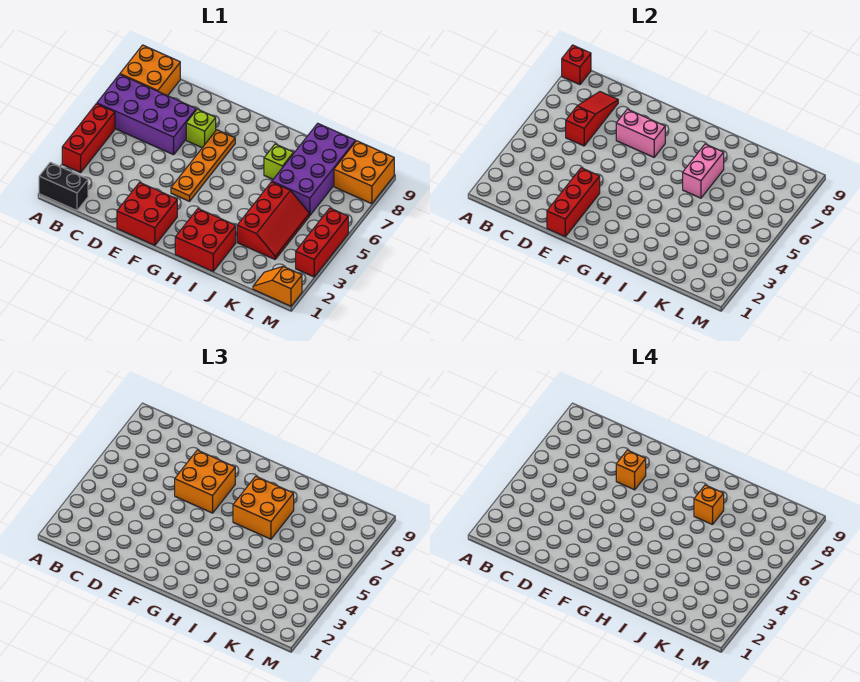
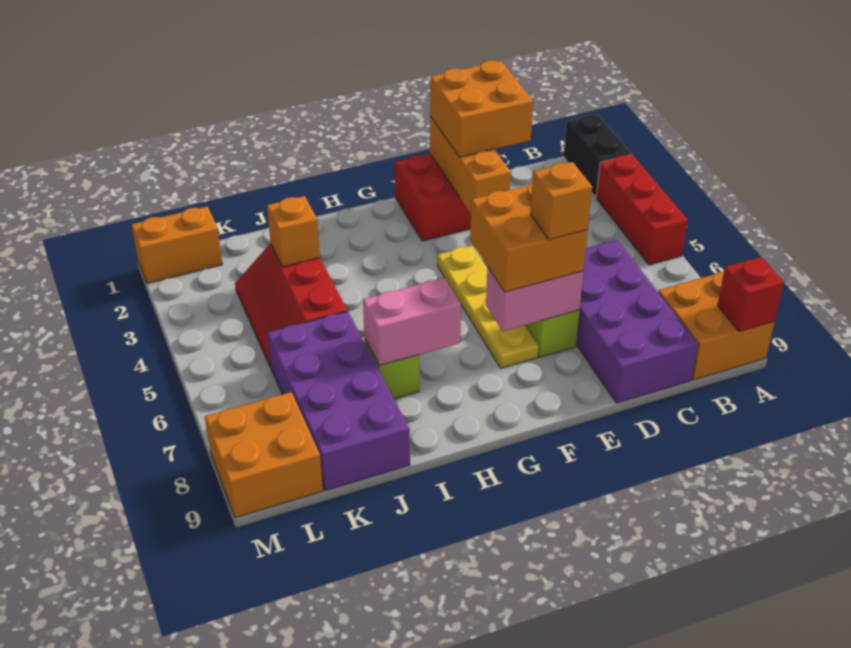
black brick A1:B1 level 1 -> black brick A1:A2 level 1
purple brick A6:D7 level 1 -> purple brick C6:D9 level 1
red slope C6:C8 level 2 top 6 -> none
red brick E1:E3 level 2 -> orange brick E1:E3 level 2
orange plate F4:F7 level 1 -> yellow plate F4:F7 level 1
red brick H1:I2 level 1 -> none
orange brick H6:I7 level 3 -> orange brick D1:E2 level 3
pink brick I6:I7 level 2 -> pink brick H7:I7 level 2
orange brick I7 level 4 -> orange brick J3 level 2
orange slope L1:M1 level 1 top M -> orange brick L1:M1 level 1
red brick M3:M5 level 1 -> none

